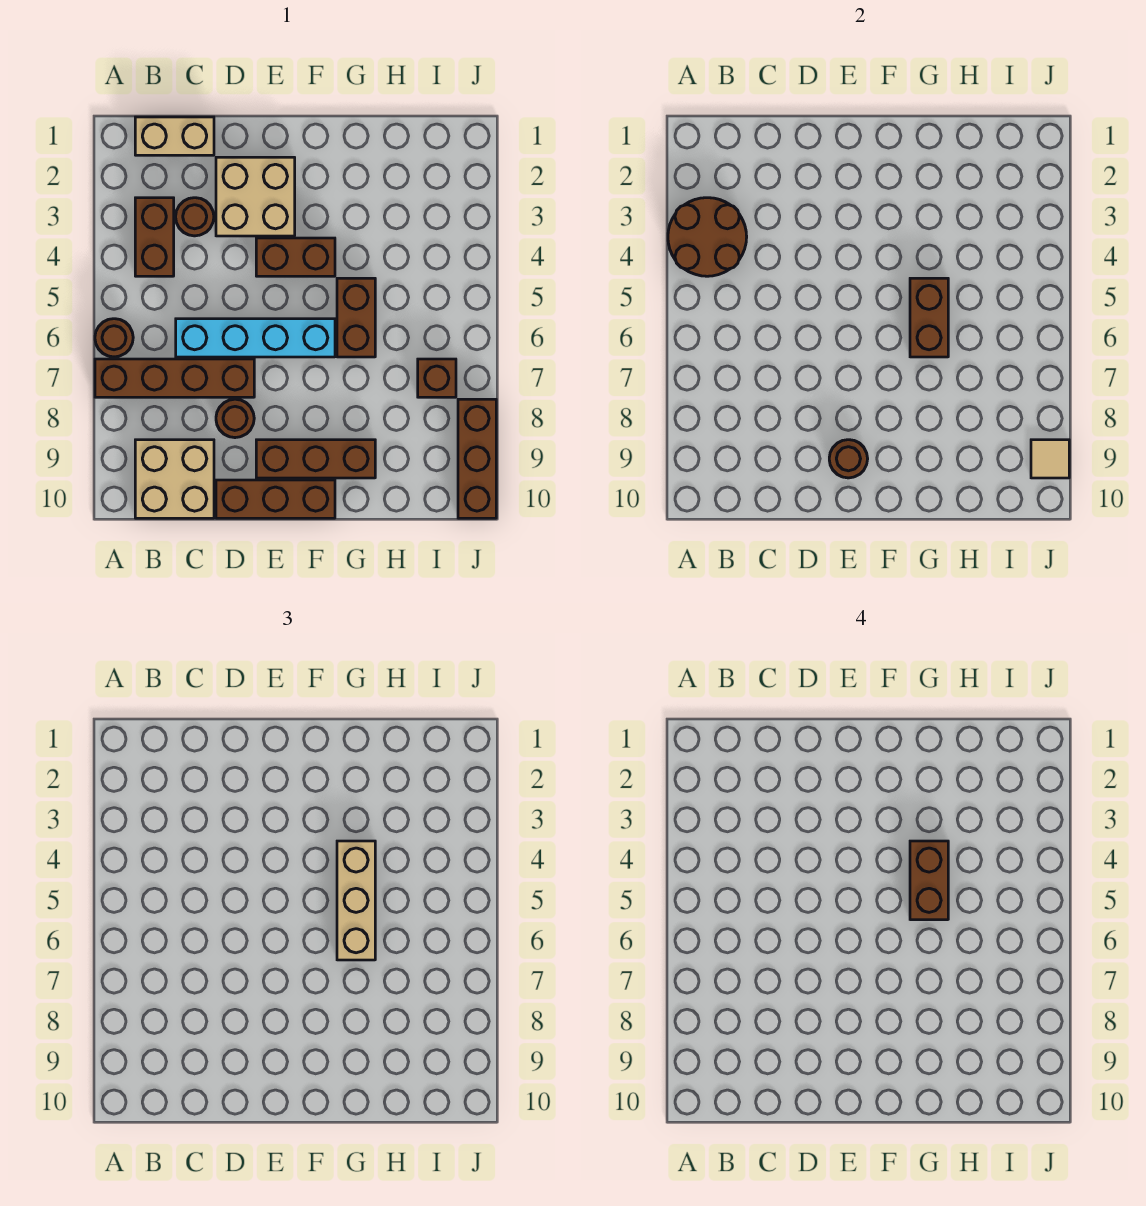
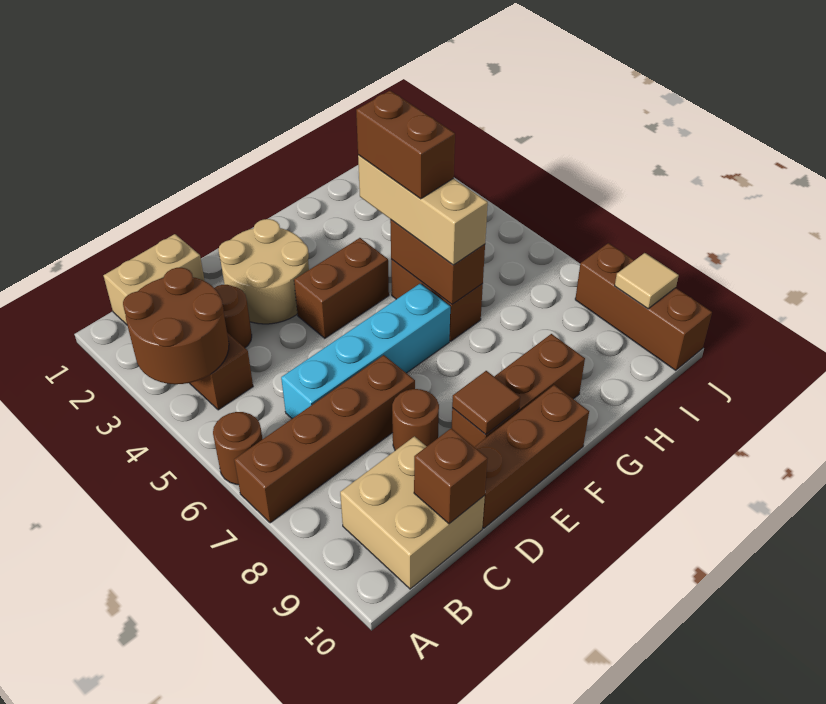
tan brick D2:E3 level 1 -> tan round brick D2:E3 level 1
brown round brick E9 level 2 -> brown tile E9 level 2
brown brick I7 level 1 -> brown brick C10 level 2

